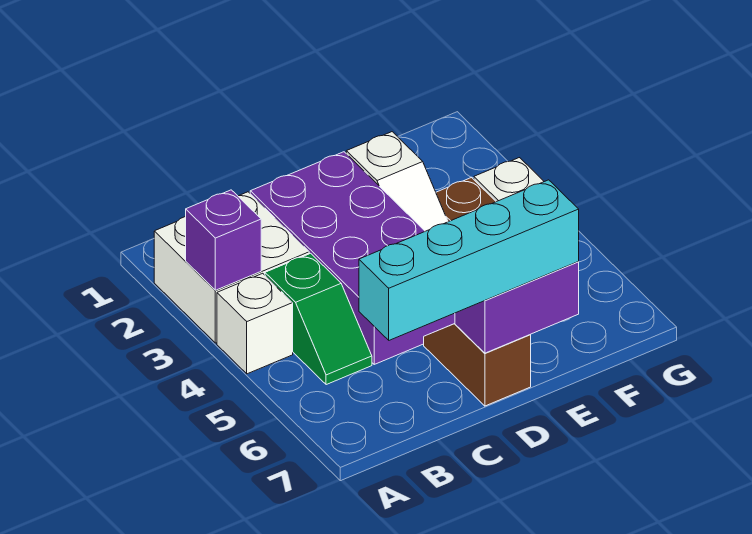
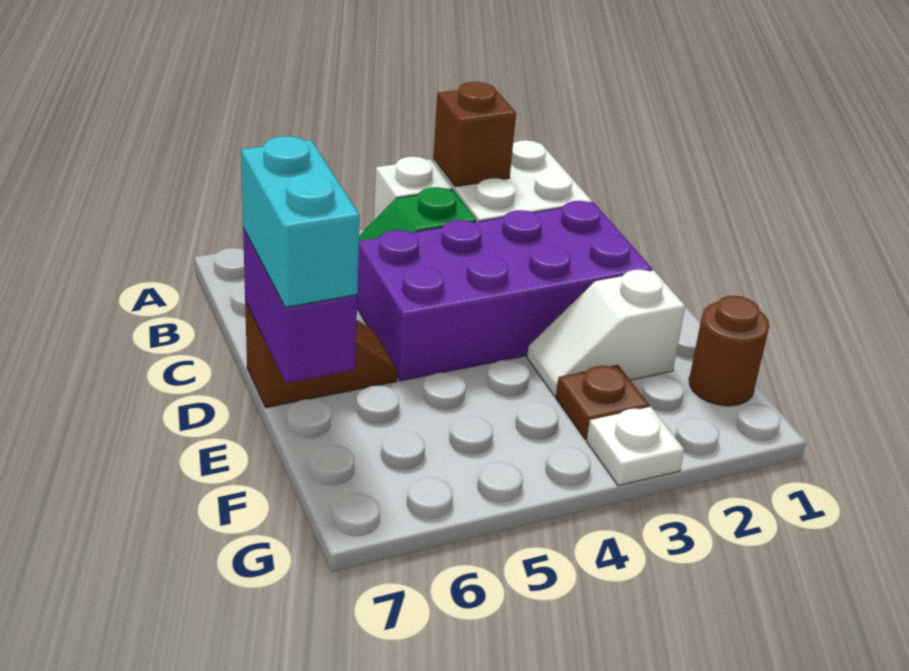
purple brick A3 level 2 -> brown brick A3 level 2
cyan brick B7:E7 level 3 -> cyan brick D7:E7 level 3
none -> brown round brick F1 level 1

